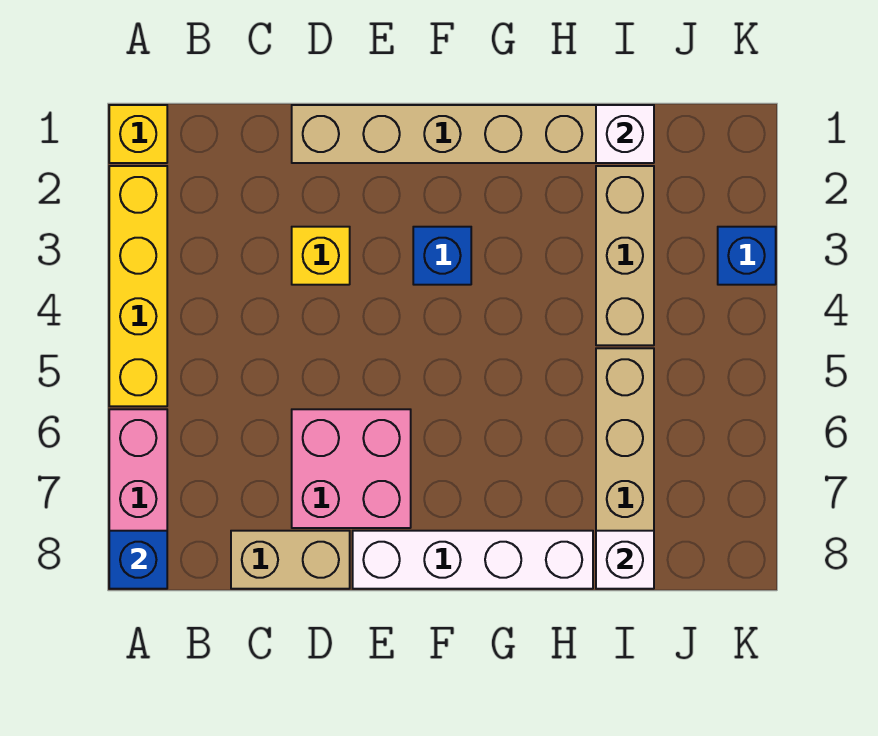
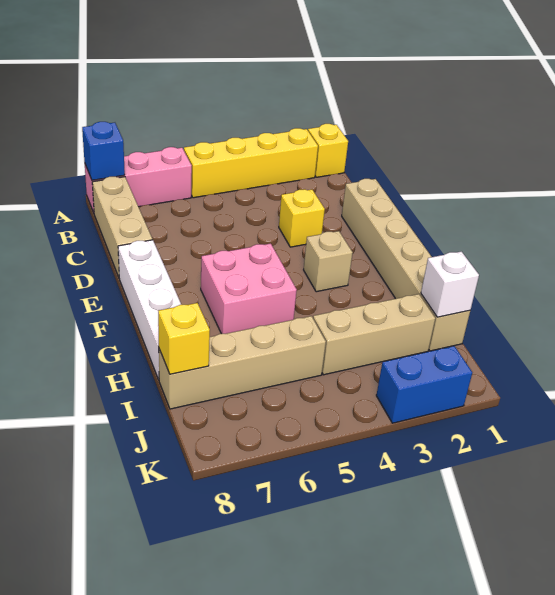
tan brick C8:D8 level 1 -> tan brick B8:D8 level 1
pink brick D6:E7 level 1 -> pink brick F5:G6 level 1
blue brick F3 level 1 -> tan brick F3 level 1
white brick I8 level 2 -> yellow brick I8 level 2
blue brick K3 level 1 -> blue brick K2:K3 level 1

